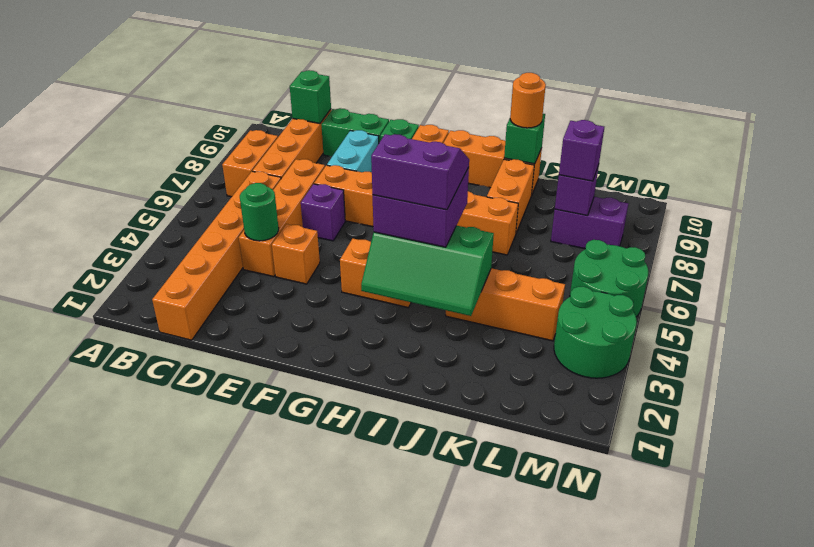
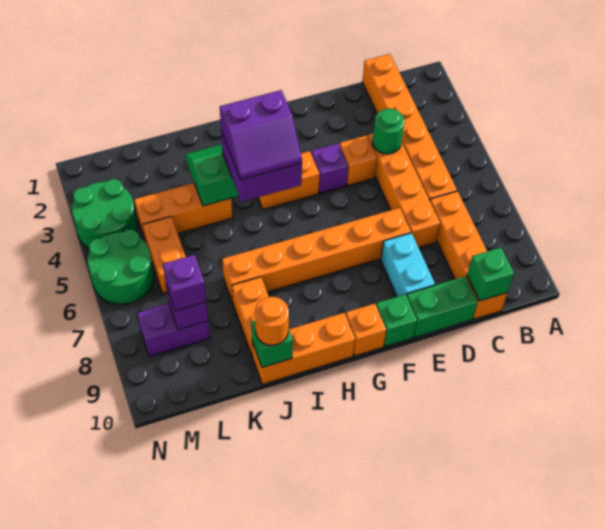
orange brick B7:B8 level 1 -> orange brick L5:L6 level 1
purple brick E6 level 1 -> purple brick F4 level 1

